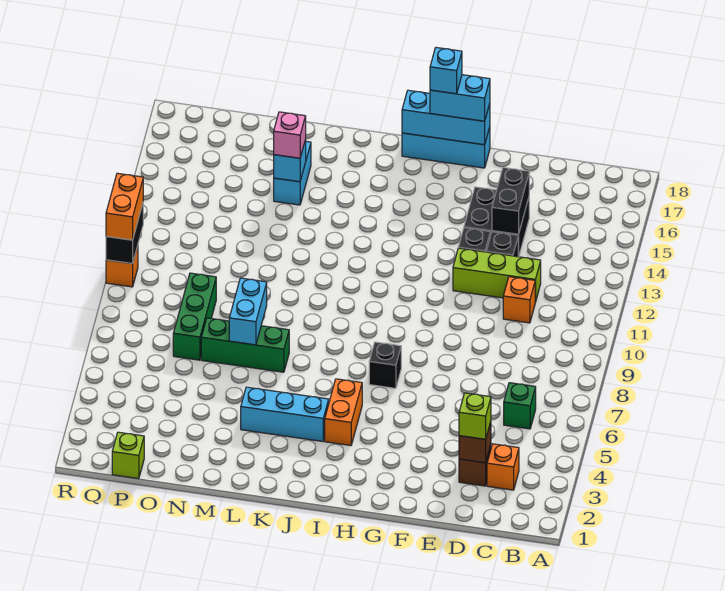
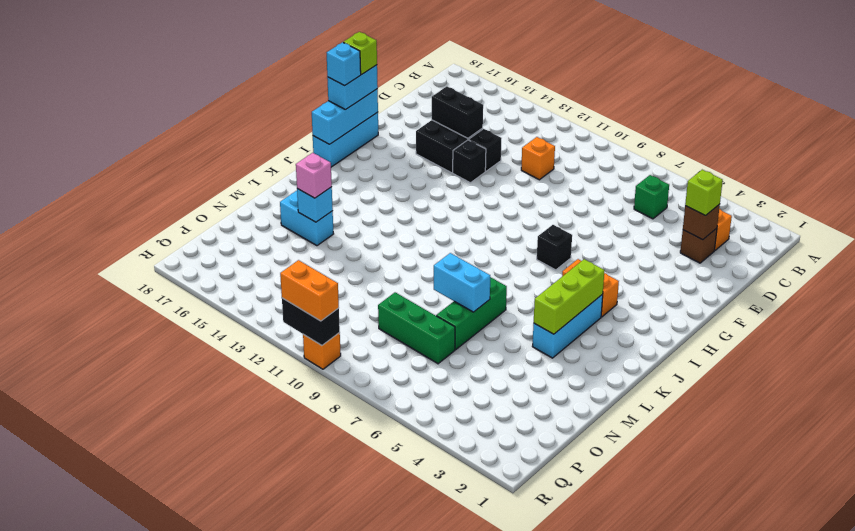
lime brick D12:F12 level 1 -> lime brick J4:L4 level 2
lime brick P1 level 1 -> lime brick G18 level 4

